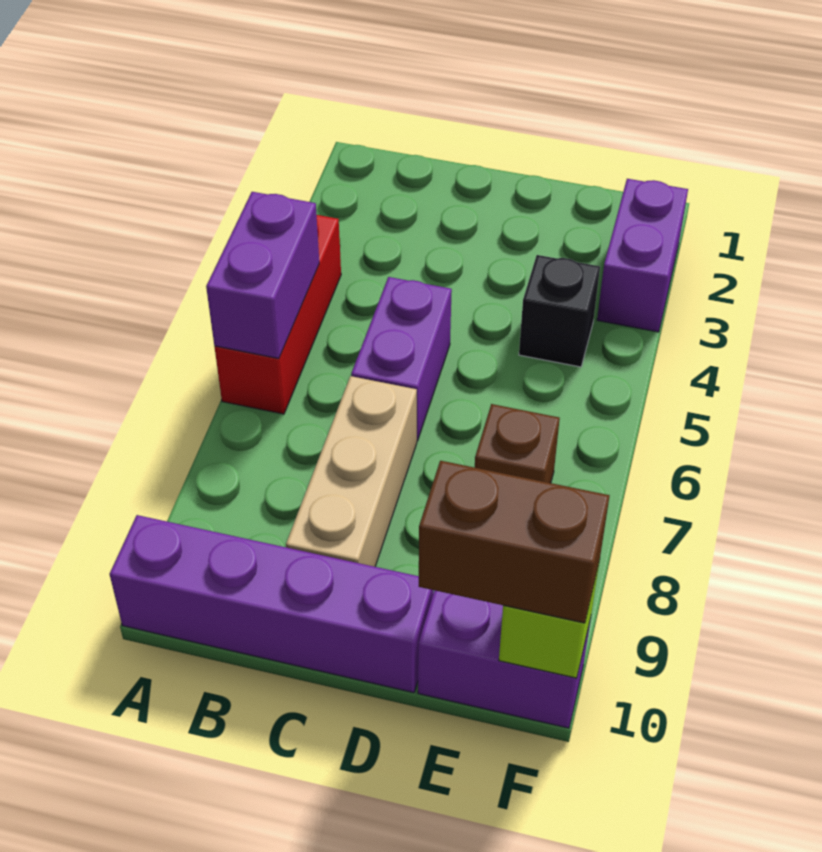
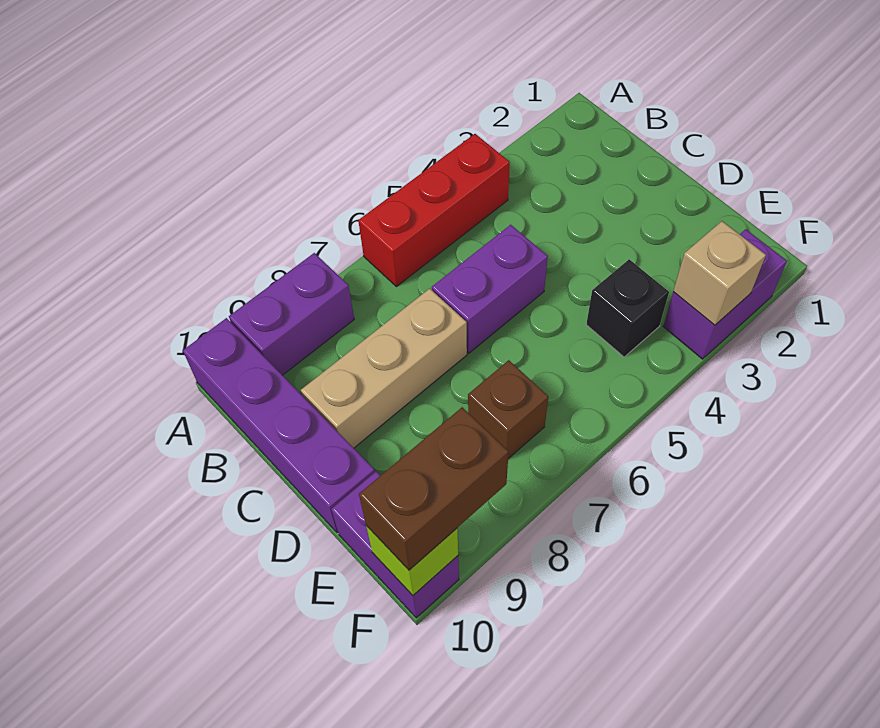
purple brick A5:A6 level 2 -> purple brick A8:A9 level 1
brown brick E10:F10 level 3 -> brown brick F9:F10 level 3
none -> tan brick F3 level 2

